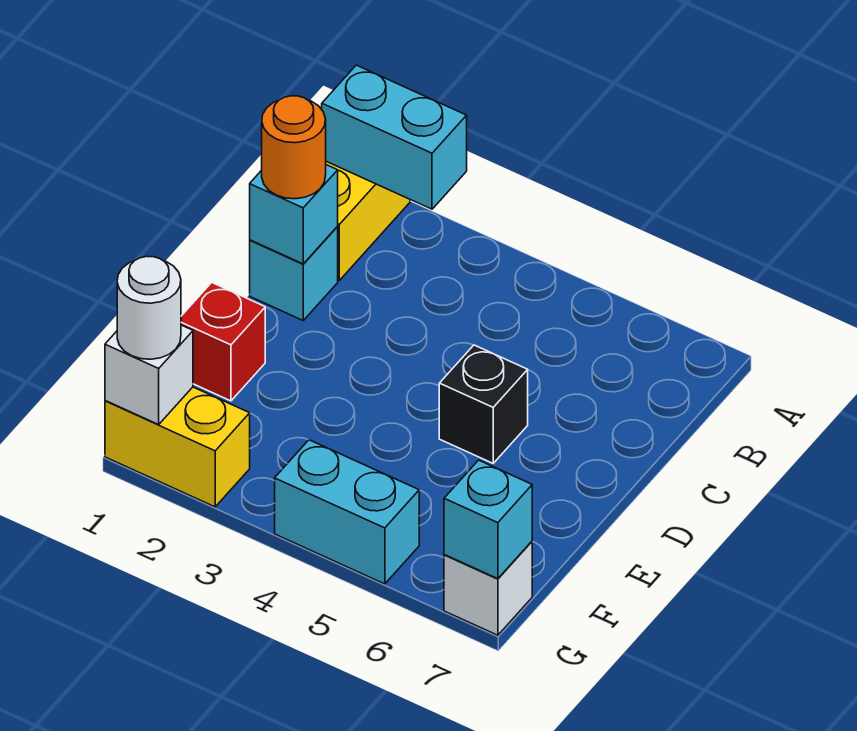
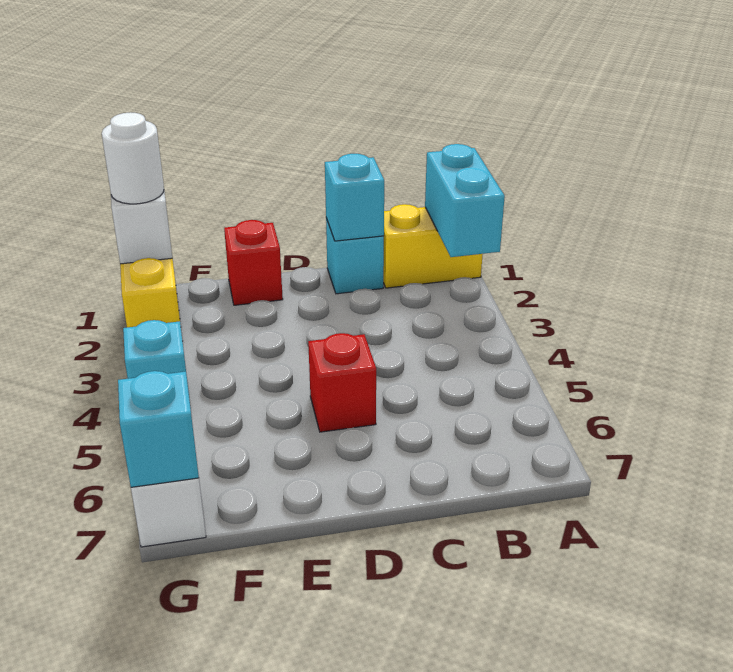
orange round brick C1 level 3 -> none
black brick D5 level 1 -> red brick D5 level 1
cyan brick G4:G5 level 1 -> cyan brick G4 level 1

